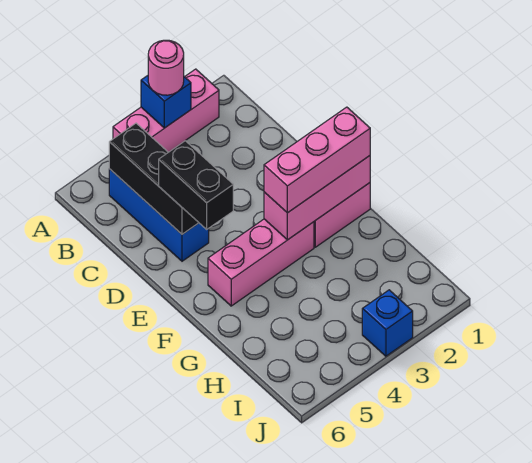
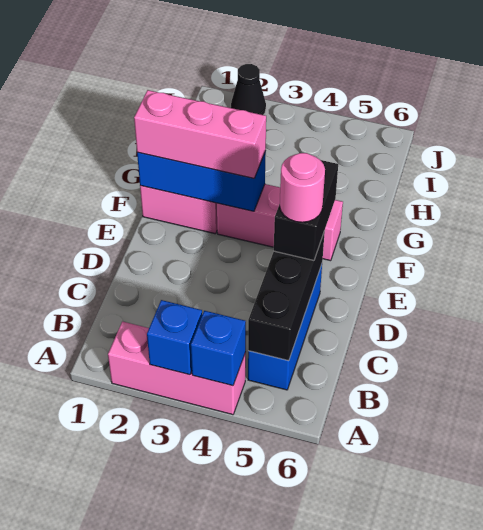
pink round brick A3 level 3 -> pink round brick D5 level 4
pink brick F1:F3 level 2 -> blue brick F1:F3 level 2
none -> black cone J2 level 1
blue brick J3 level 1 -> blue brick A4 level 2

